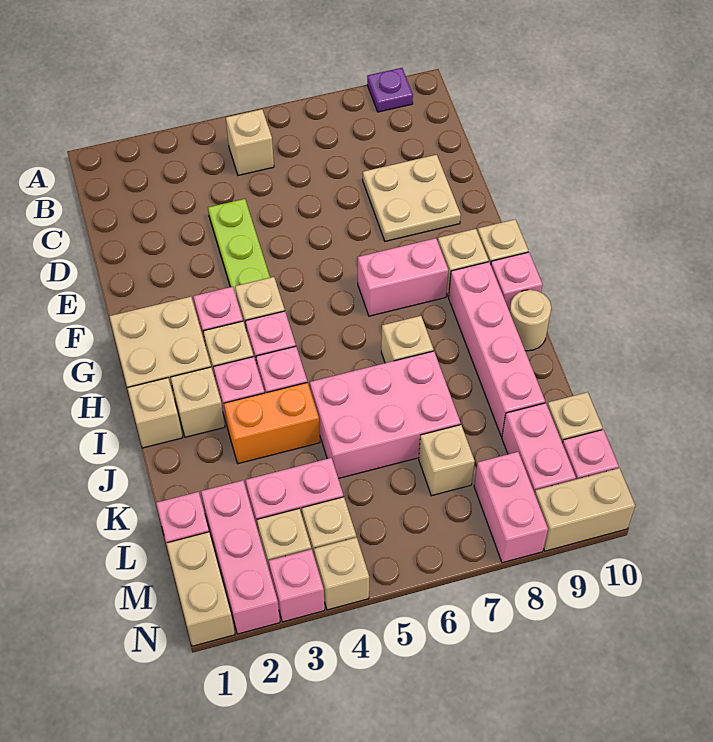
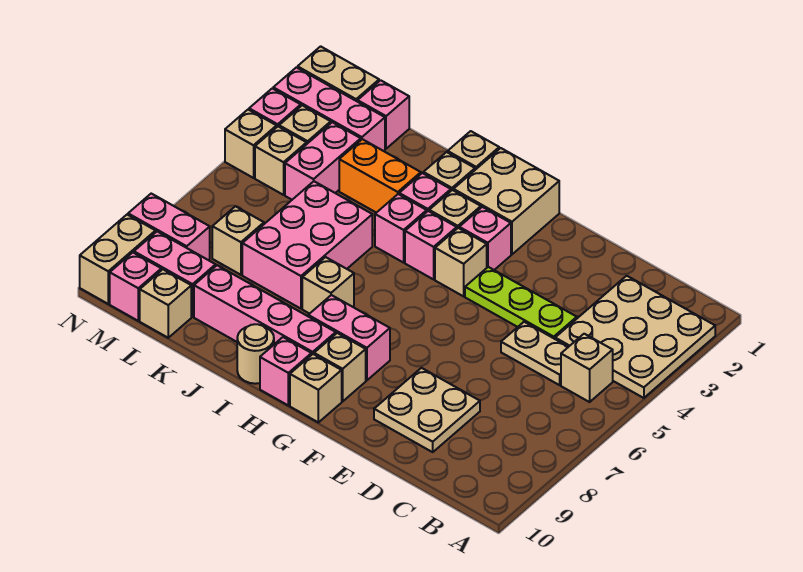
none -> tan plate A2:C4 level 1
purple plate A9 level 1 -> none
none -> tan plate C5:D5 level 1
pink brick G7:G8 level 1 -> pink brick G8:H8 level 1
orange brick J3:J4 level 1 -> orange brick J3:K3 level 1

